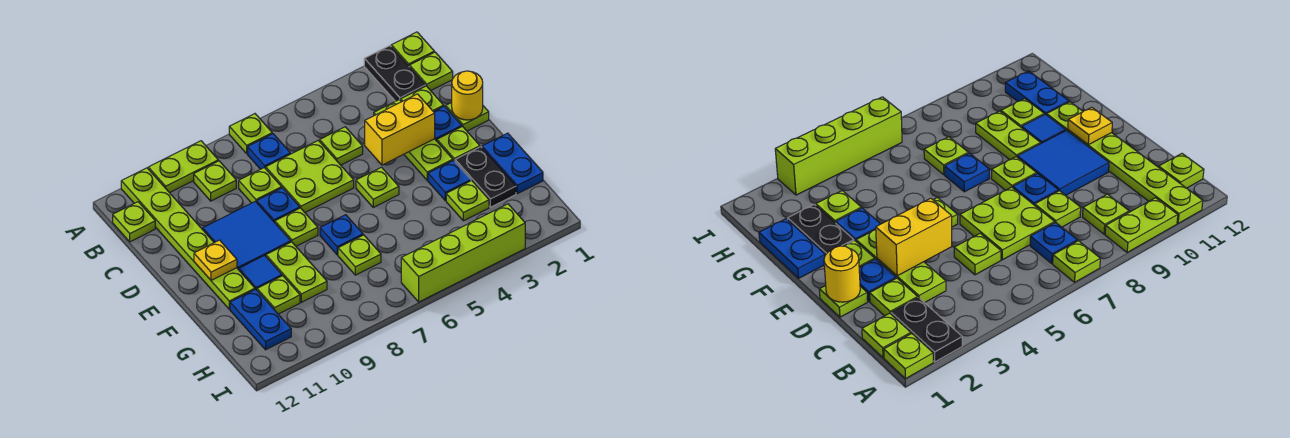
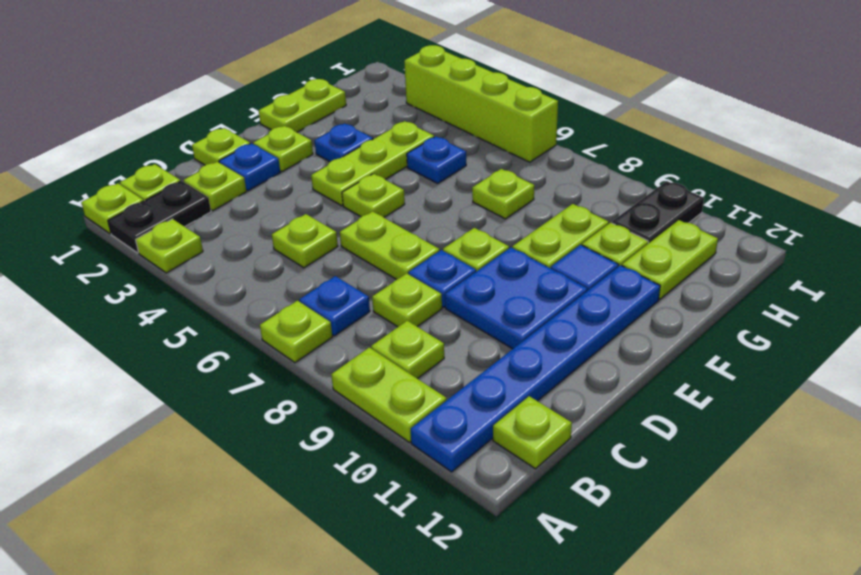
lime plate A11:F11 level 1 -> blue plate A11:F11 level 1
lime plate C3:E3 level 1 -> lime plate E4:G4 level 1
lime plate C6:D7 level 1 -> lime plate D6:D7 level 1
yellow round brick D1 level 2 -> none
yellow brick D3:D4 level 2 -> none
blue tile D9:E10 level 1 -> blue plate D9:E10 level 1
yellow plate E11 level 2 -> none
blue plate F1:G1 level 1 -> lime plate F1:G1 level 1
black plate F2:G2 level 1 -> black plate H10:I10 level 1
blue plate F7 level 1 -> blue plate G5 level 1
lime plate G3 level 1 -> lime plate A3 level 1
blue plate G11:H11 level 1 -> lime plate G11:H11 level 1

